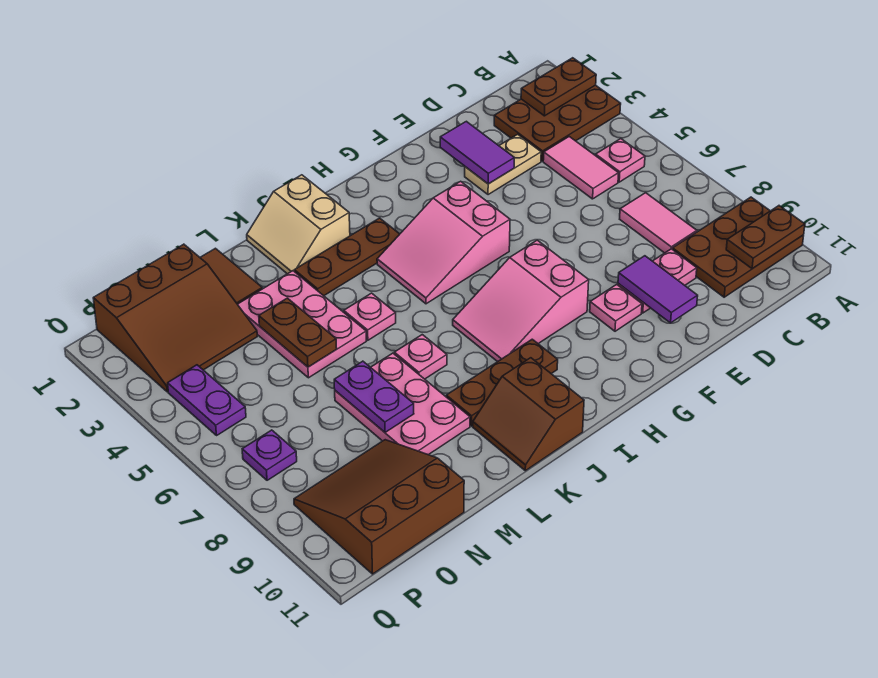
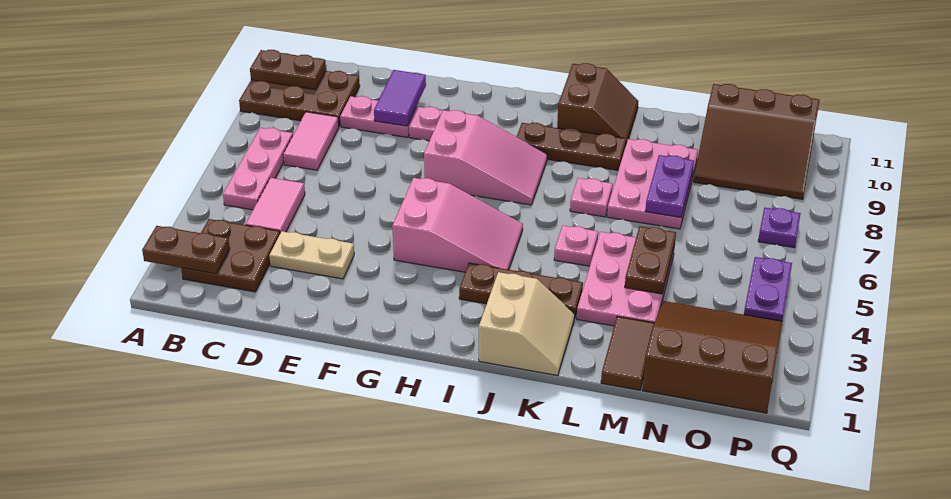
brown plate A2:C3 level 1 -> brown plate B2:C3 level 1
pink plate B5 level 1 -> pink plate B5:B7 level 1
purple tile E2:E3 level 2 -> none

